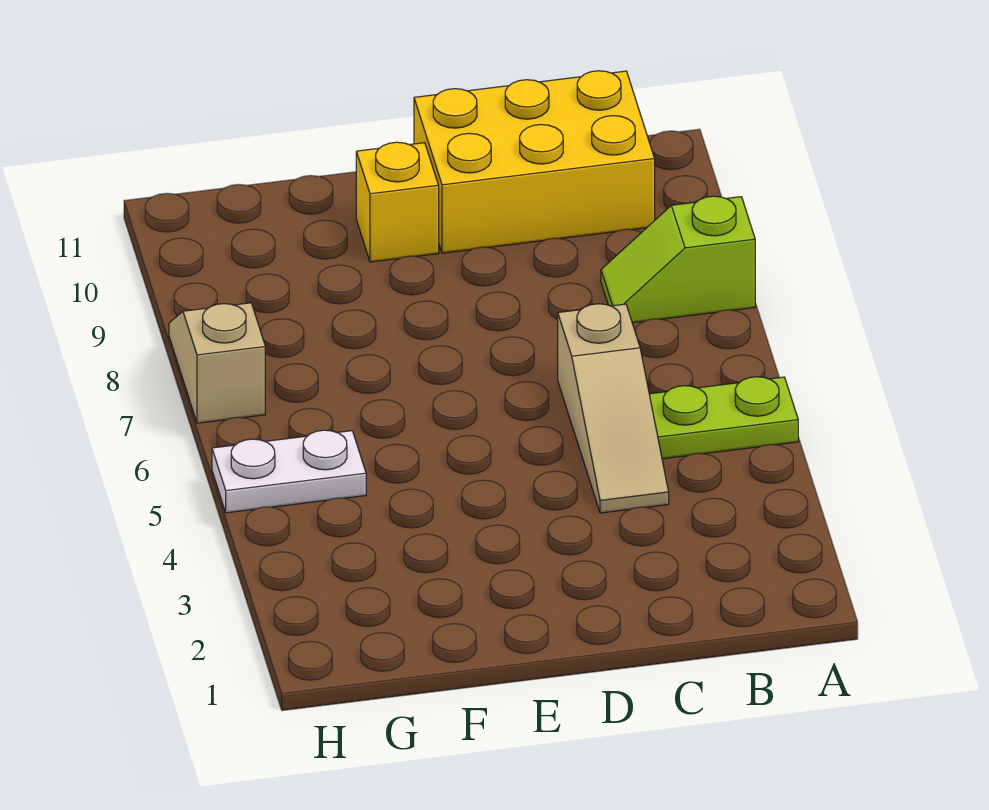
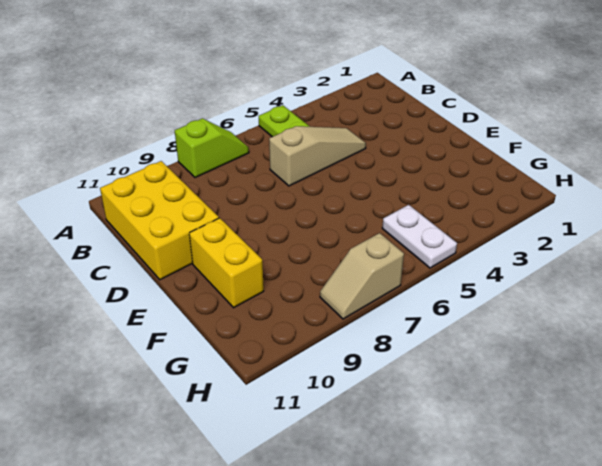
lime slope A8:B8 level 1 top A -> lime slope A7:A8 level 1 top 8
yellow brick E10 level 1 -> yellow brick E10:F10 level 1

